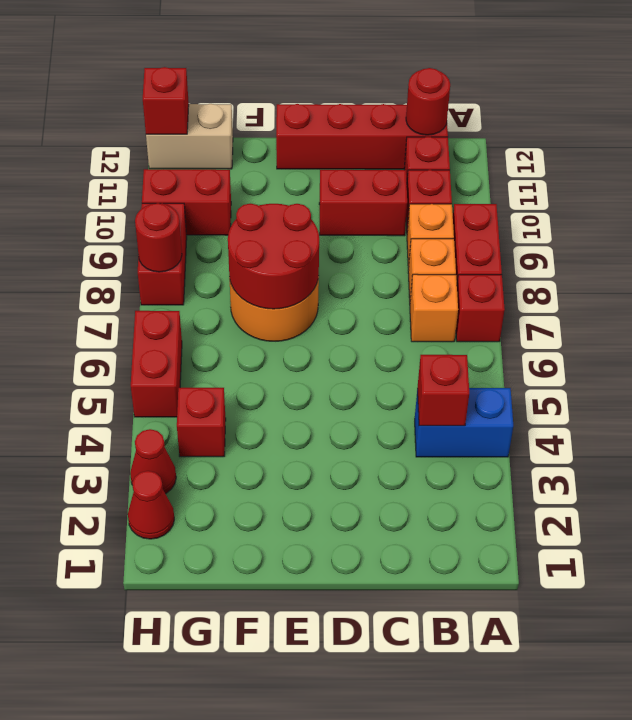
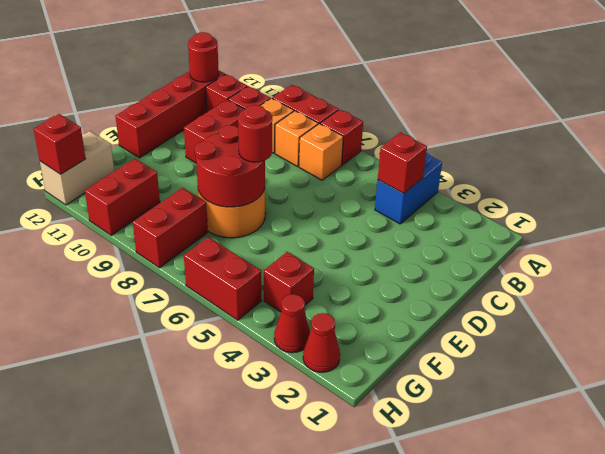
red brick H8:H9 level 1 -> red brick G8:H8 level 1
red round brick H8 level 2 -> red round brick E7 level 3

